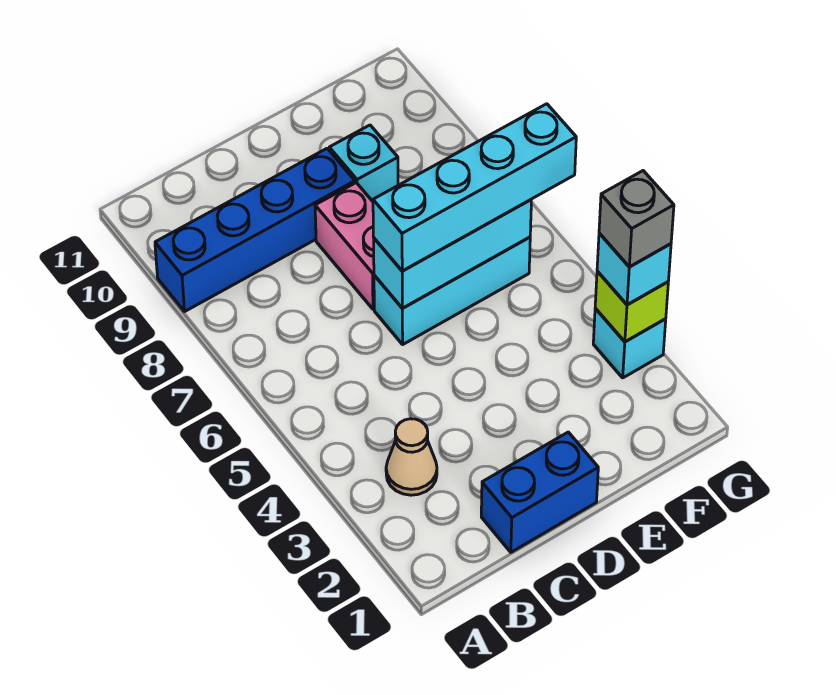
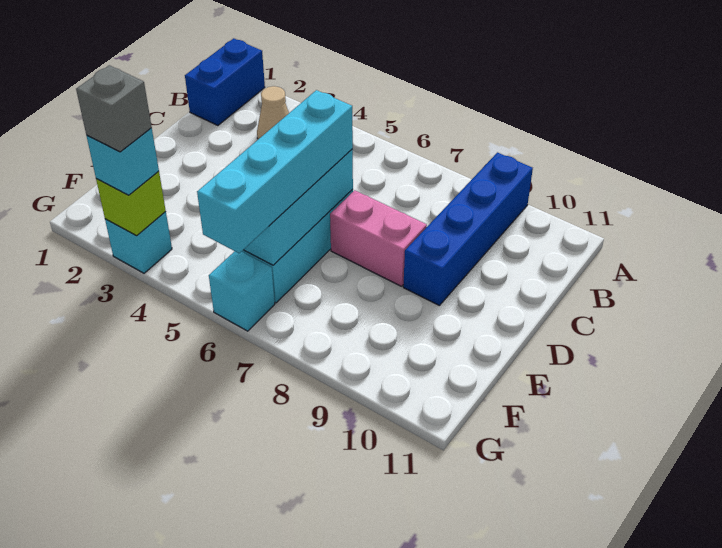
blue brick C1:D1 level 1 -> blue brick A1:B1 level 1
cyan brick E9 level 1 -> cyan brick G6 level 1

